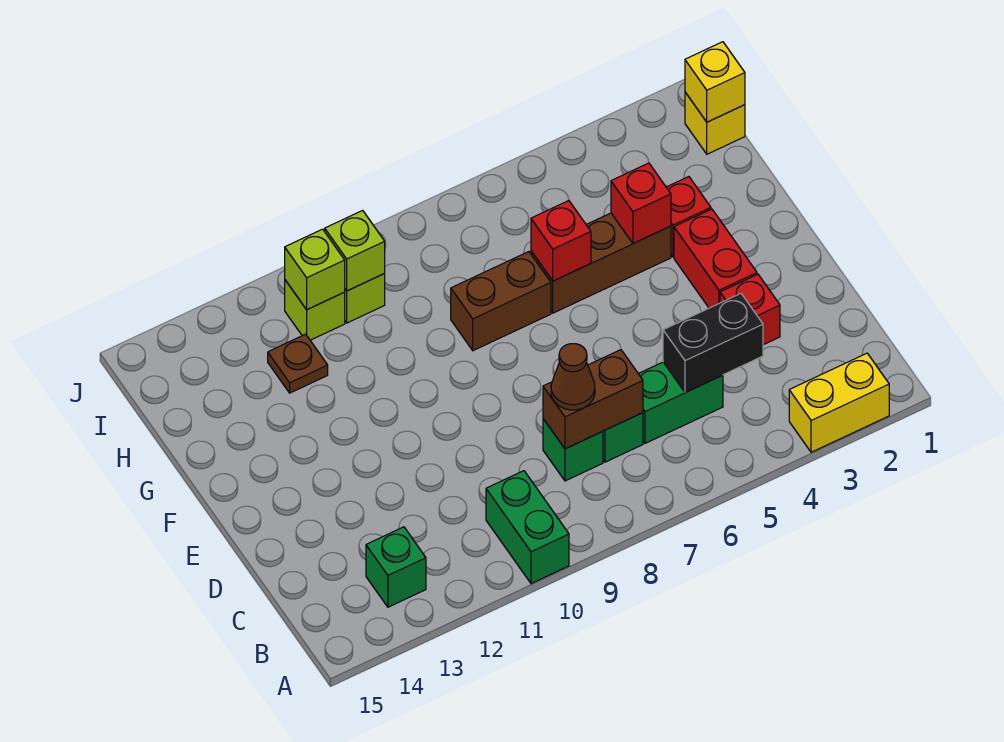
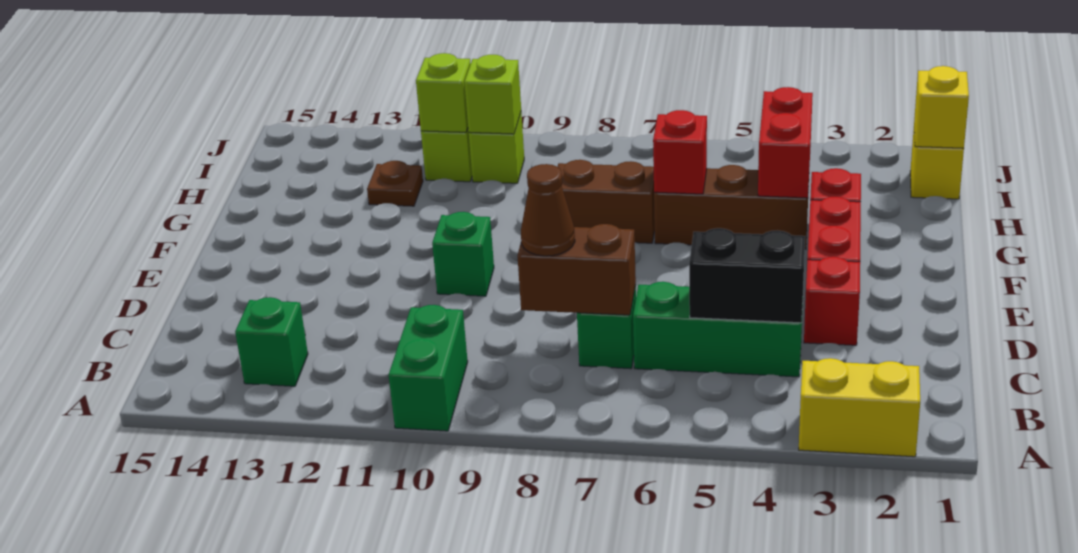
green brick C5:C6 level 1 -> green brick C4:C6 level 1
green brick C8 level 1 -> green brick E10 level 1
red brick G4 level 2 -> red brick G4:H4 level 2

